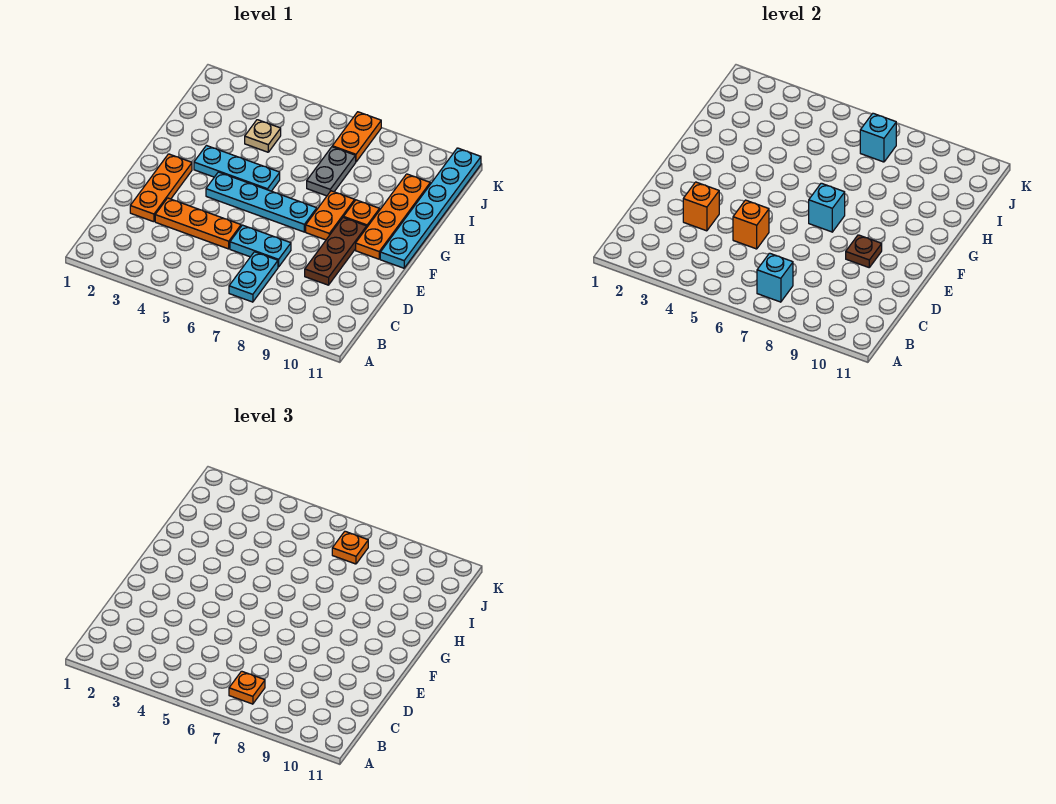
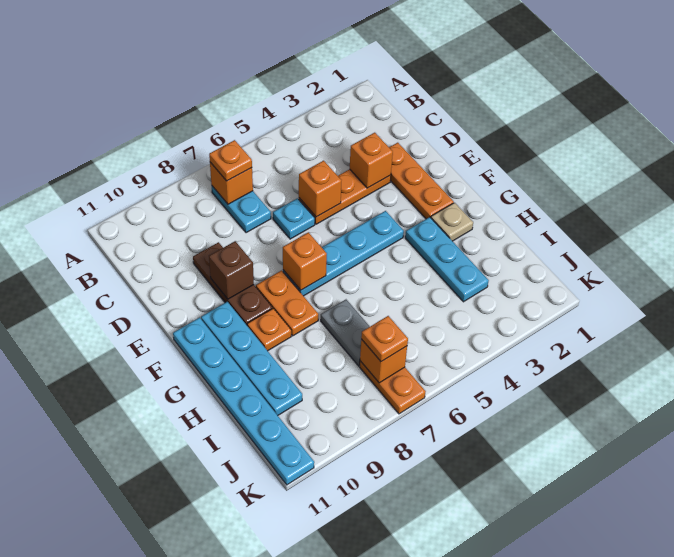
cyan brick B7 level 2 -> orange brick B7 level 2
cyan plate D6:D7 level 1 -> cyan plate D6 level 1
brown plate E9 level 2 -> brown brick E9 level 2
cyan brick F7 level 2 -> orange brick F7 level 2
orange plate F10:I10 level 1 -> cyan plate F10:I10 level 1
cyan plate G3:G5 level 1 -> cyan plate G3:I3 level 1
tan plate I4 level 1 -> tan plate G2 level 1
cyan brick J7 level 2 -> orange brick J7 level 2

